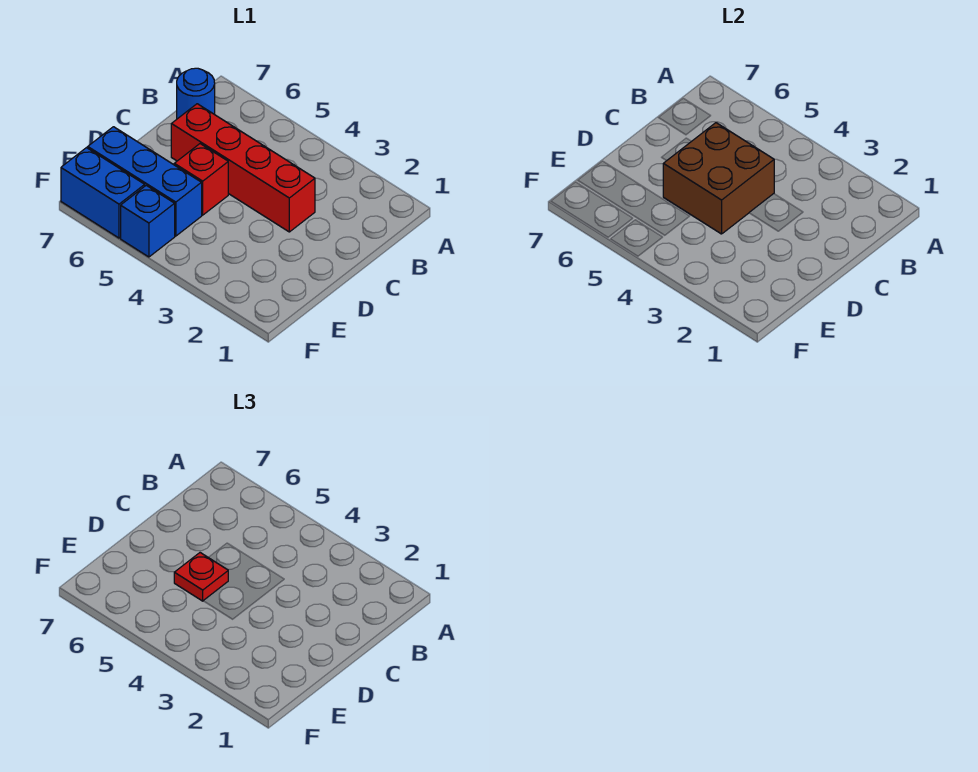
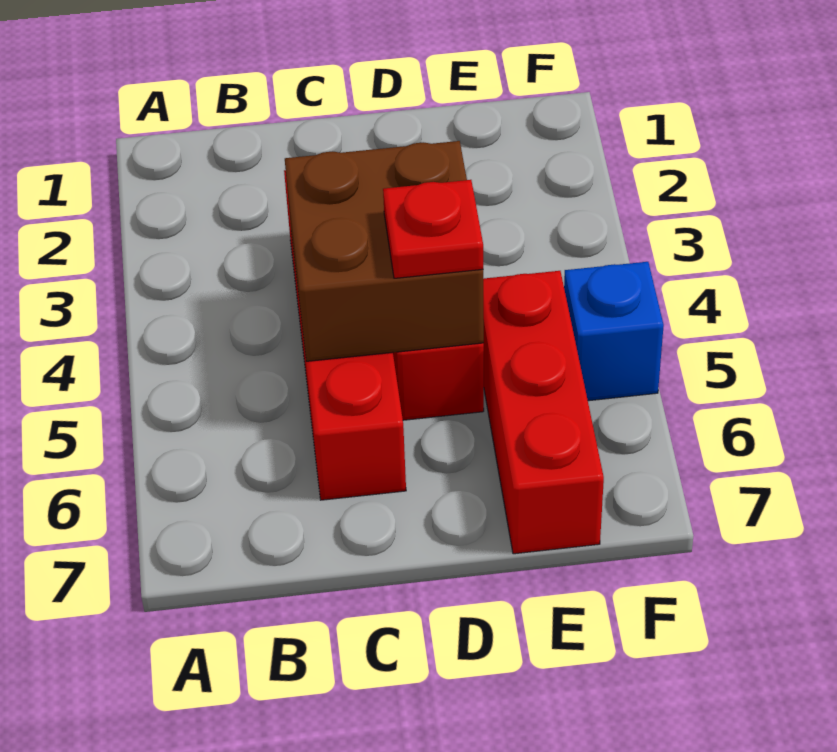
blue round brick B7 level 1 -> none
blue brick E5:E7 level 1 -> red brick E5:E7 level 1
blue brick F6:F7 level 1 -> none

